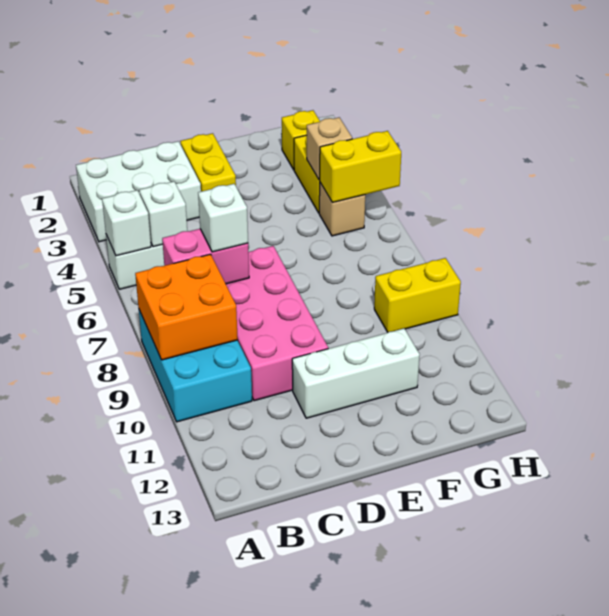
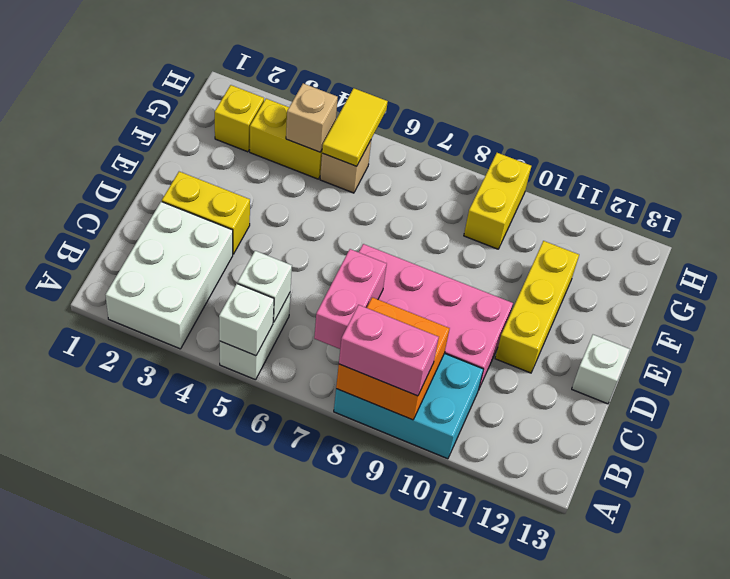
none -> pink brick A8:A9 level 3
white brick C7 level 3 -> white brick D13 level 1
white brick D11:F11 level 1 -> yellow brick D11:F11 level 1
yellow brick G5:H5 level 2 -> yellow tile G5:H5 level 2

